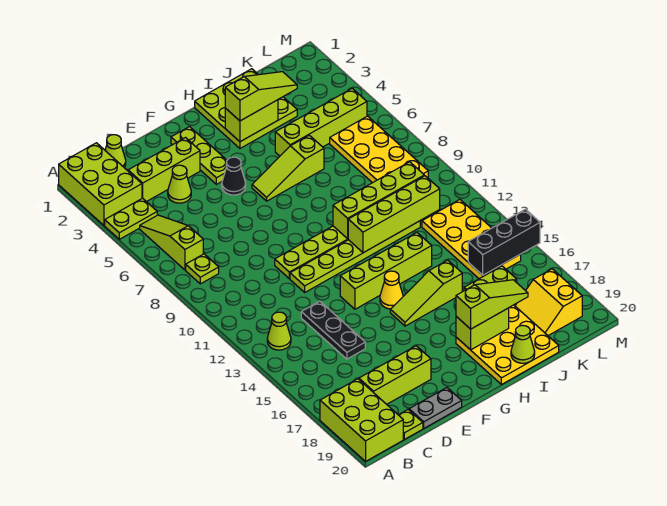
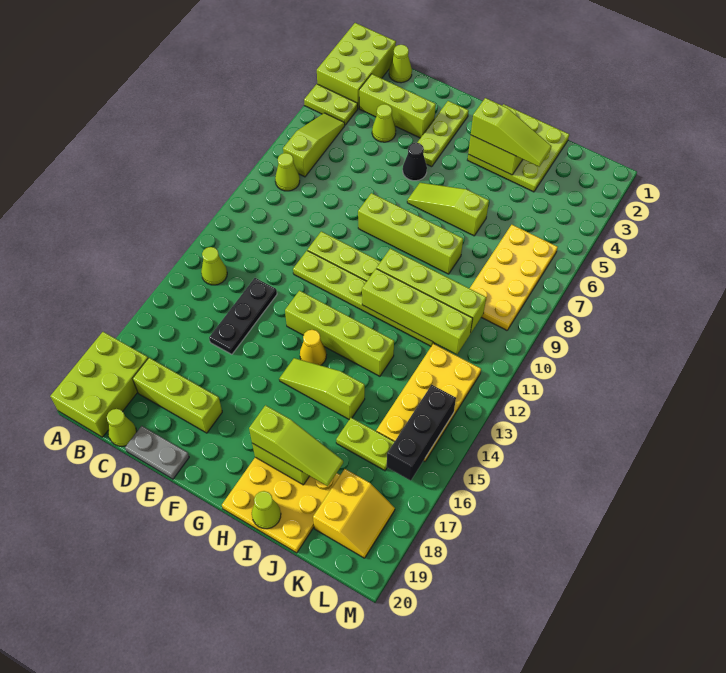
lime plate B8 level 1 -> lime cone B8 level 1
lime plate C20 level 1 -> lime cone C20 level 1
lime brick I5:L5 level 1 -> lime brick F8:I8 level 1
black brick K15:M15 level 2 -> black brick L14:L16 level 2
yellow slope K18:L19 level 1 top L -> yellow slope K18:L19 level 1 top K

